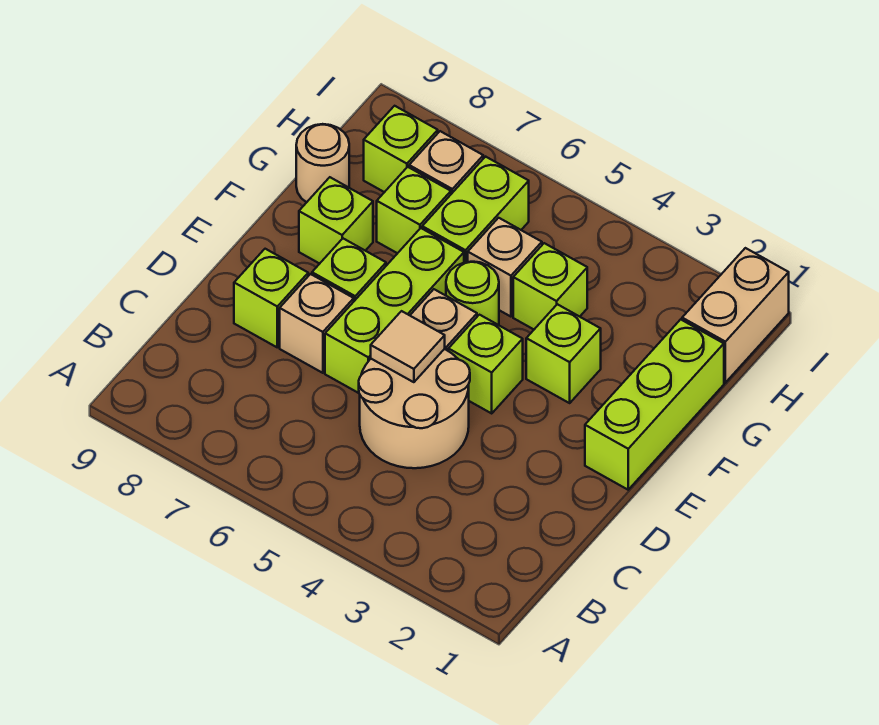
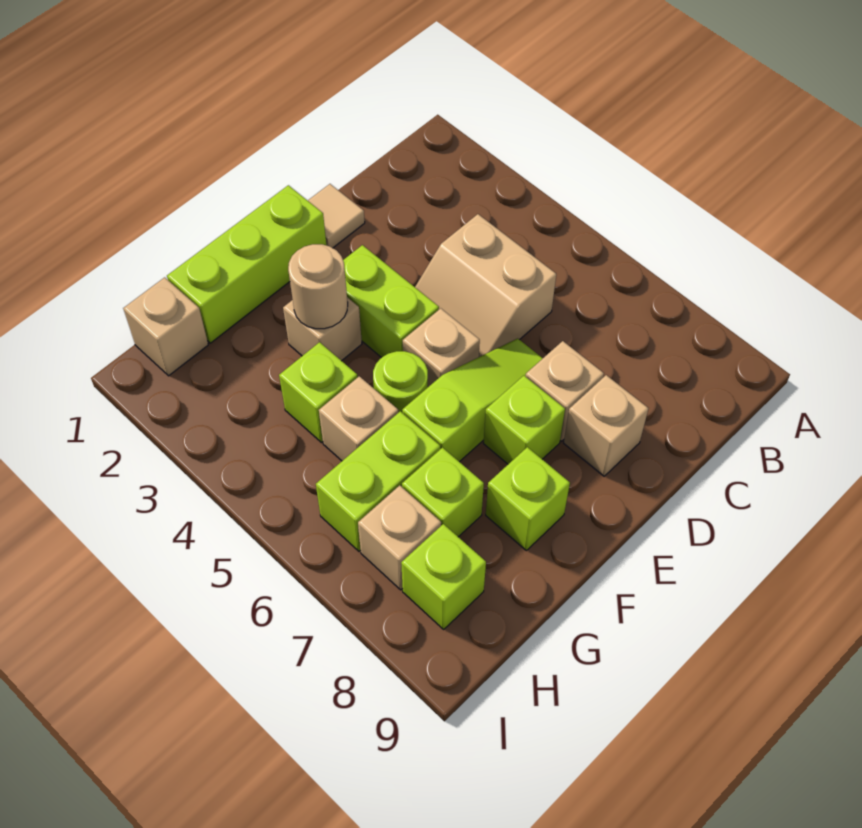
tan round brick C4:D5 level 1 -> tan slope C4:D5 level 1 top C
tan tile D5 level 2 -> tan tile D1 level 1
lime brick D6:F6 level 1 -> lime slope D6:F6 level 1 top F
lime brick D8 level 1 -> tan brick D8 level 1
lime brick E4 level 1 -> lime brick E3:E4 level 1
lime brick F3 level 1 -> tan brick F3 level 1
tan round brick G9 level 1 -> tan round brick F3 level 2
tan brick H1:I1 level 1 -> tan brick H1 level 1

